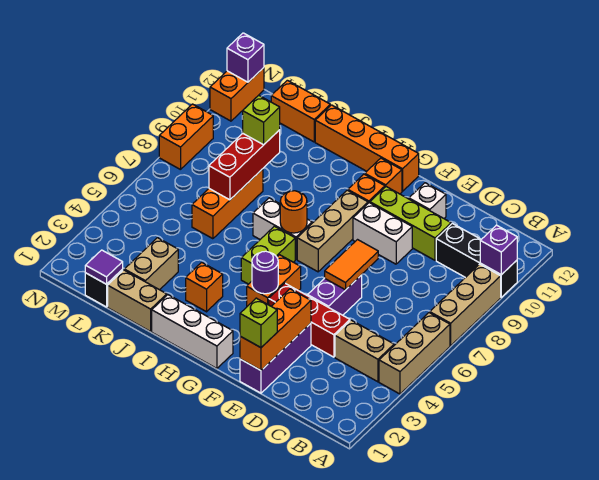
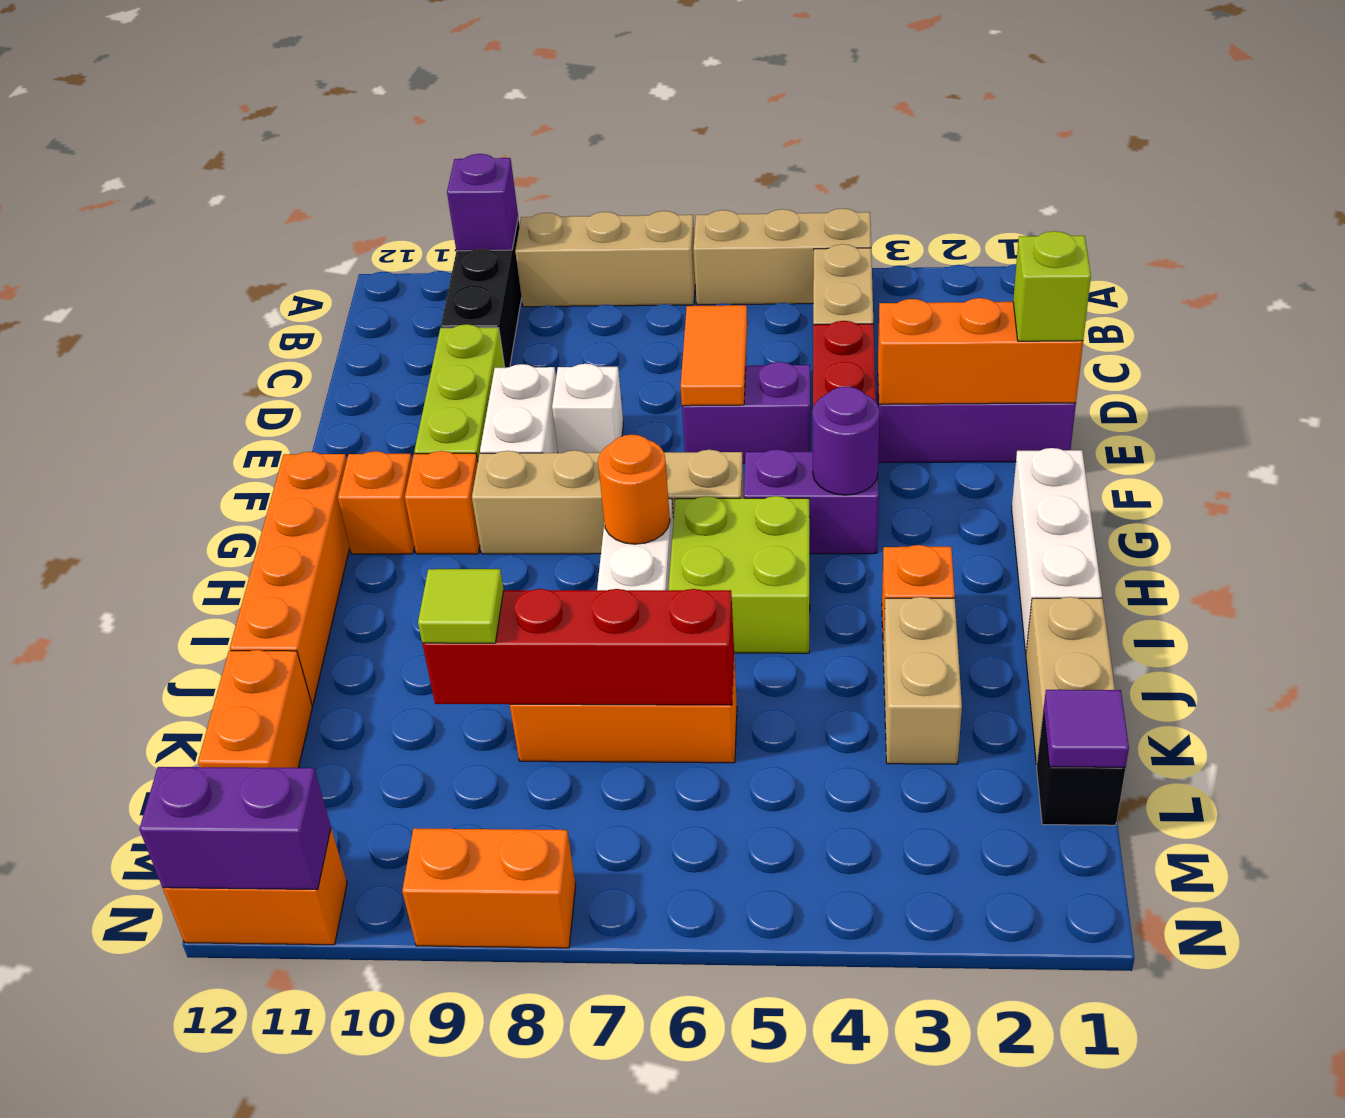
orange tile E6:E7 level 2 -> orange tile D6:E6 level 2
white brick E11 level 1 -> white brick E8 level 1
orange brick G4:G5 level 1 -> purple brick G4:G5 level 1
tan brick G7:G9 level 1 -> tan brick G6:G9 level 1
lime brick H5:H6 level 1 -> lime brick H5:I6 level 1
tan brick K2:K3 level 1 -> tan brick J3:K3 level 1
red brick K7:K9 level 2 -> red brick K6:K9 level 2
lime brick K9 level 3 -> lime tile K9 level 3
purple brick N12 level 2 -> purple brick N11:N12 level 2

